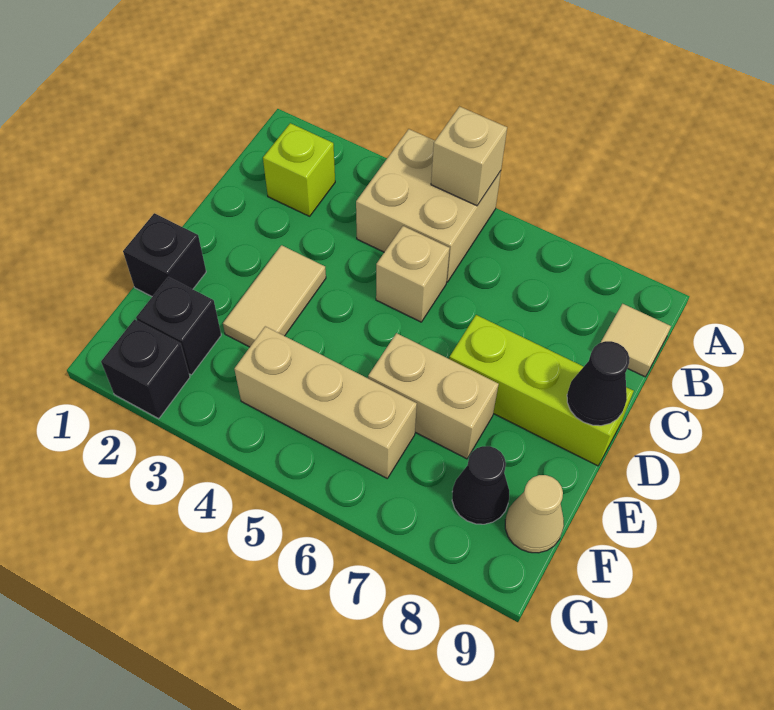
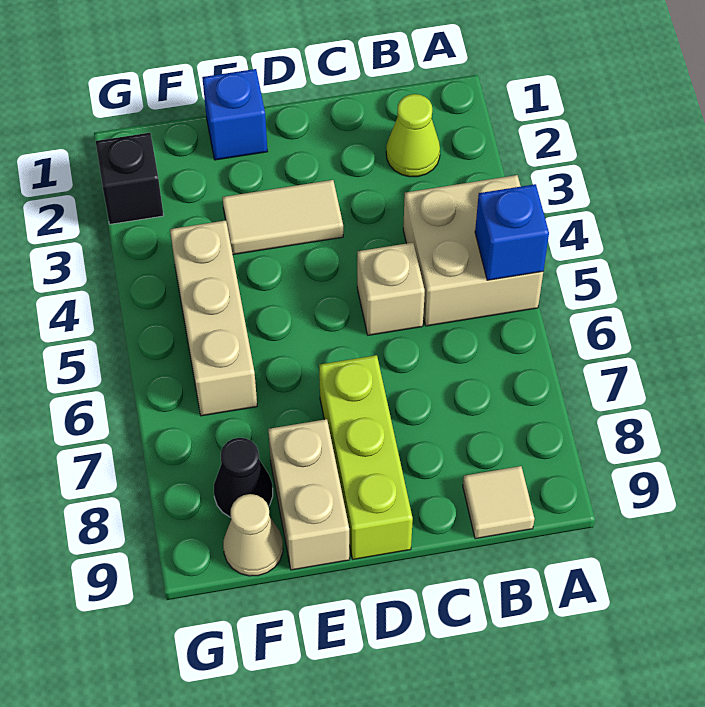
tan brick A5 level 2 -> blue brick A5 level 2
lime brick B2 level 1 -> lime cone B2 level 1
black cone D9 level 2 -> none
black brick E1 level 1 -> blue brick E1 level 1
tan brick E6:E7 level 1 -> tan brick E8:E9 level 1
black brick F2 level 1 -> none

